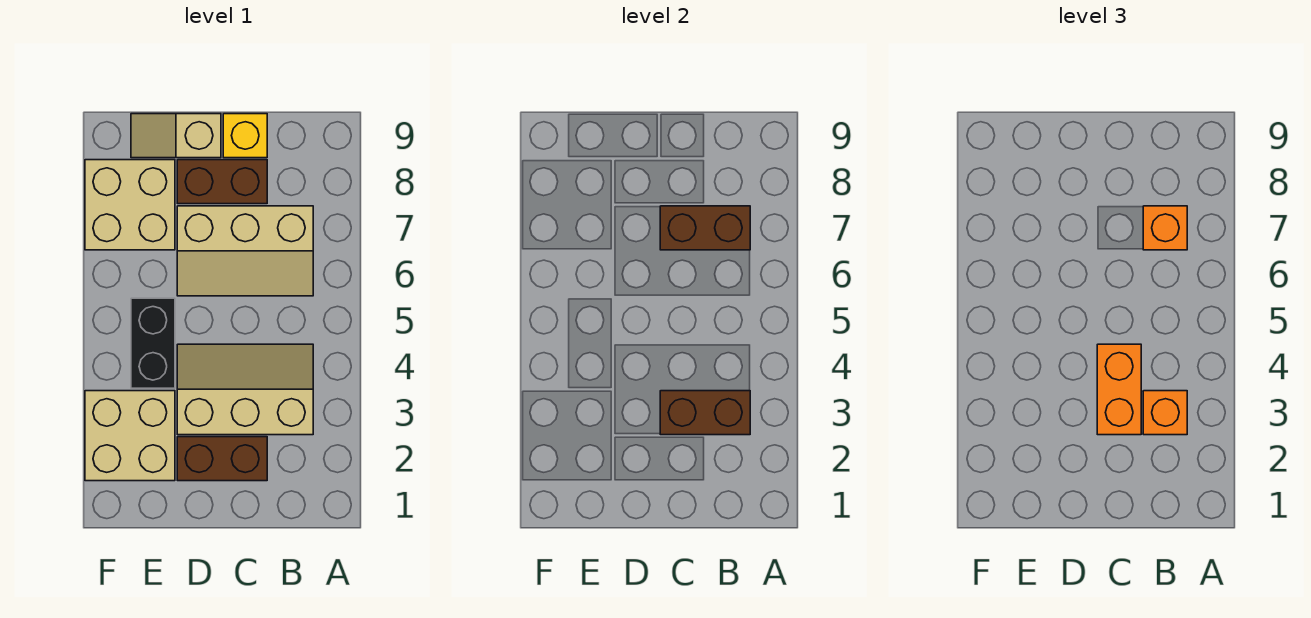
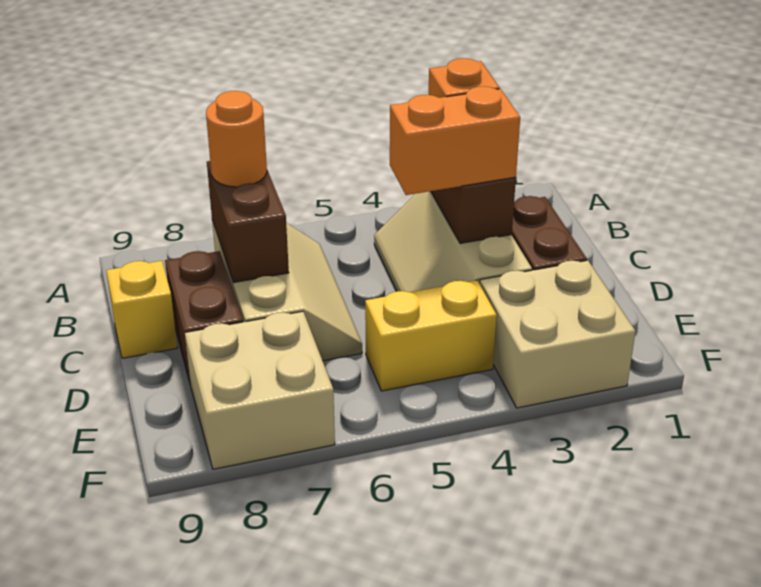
orange brick B7 level 3 -> orange round brick B7 level 3
tan slope D9:E9 level 1 top D -> none
black brick E4:E5 level 1 -> yellow brick E4:E5 level 1

